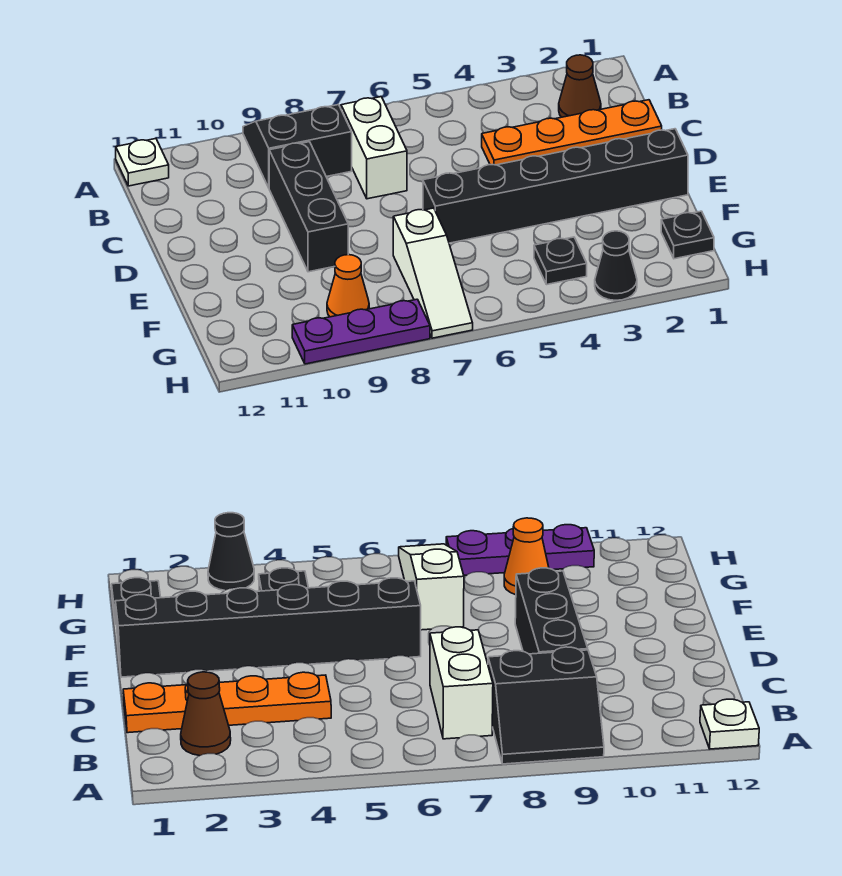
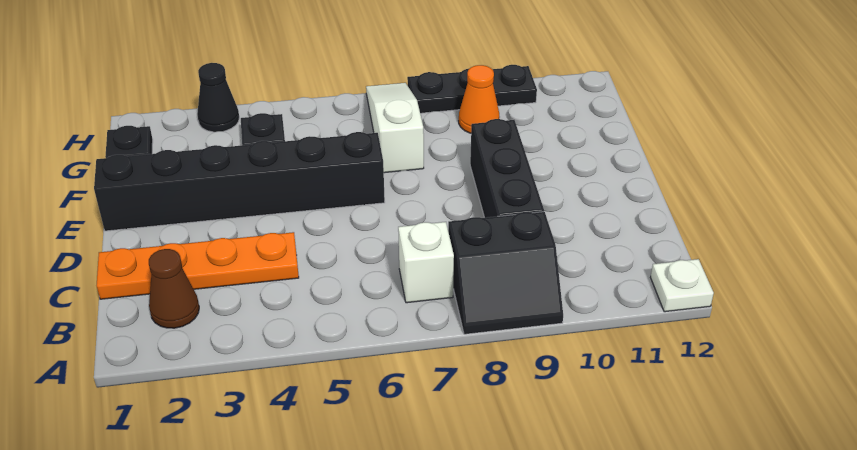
white brick B7:C7 level 1 -> white brick B7 level 1
purple plate H8:H10 level 1 -> black plate H8:H10 level 1

